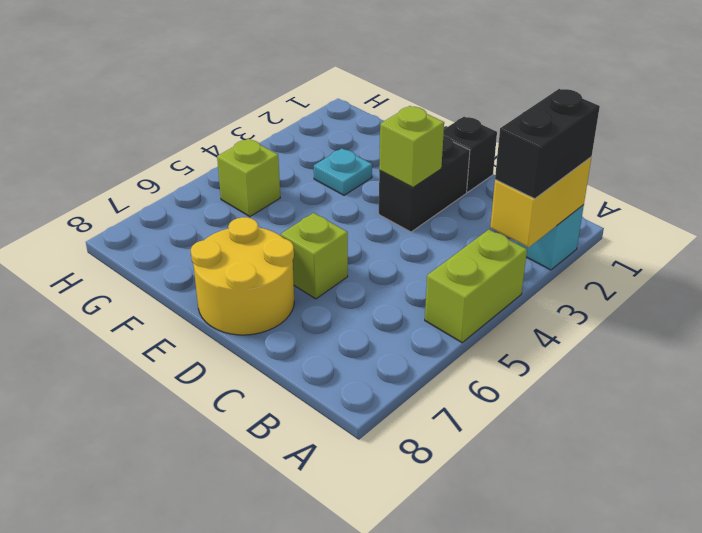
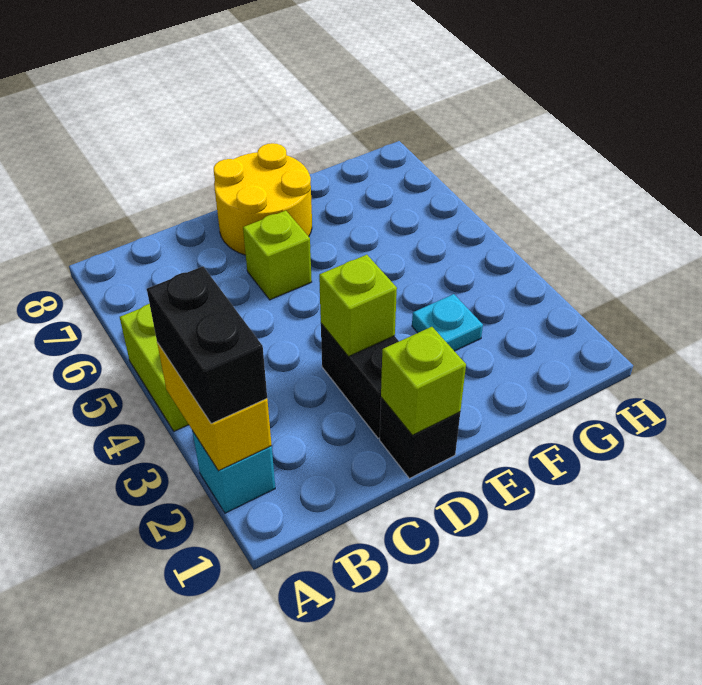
lime brick G5 level 1 -> lime brick D1 level 2

